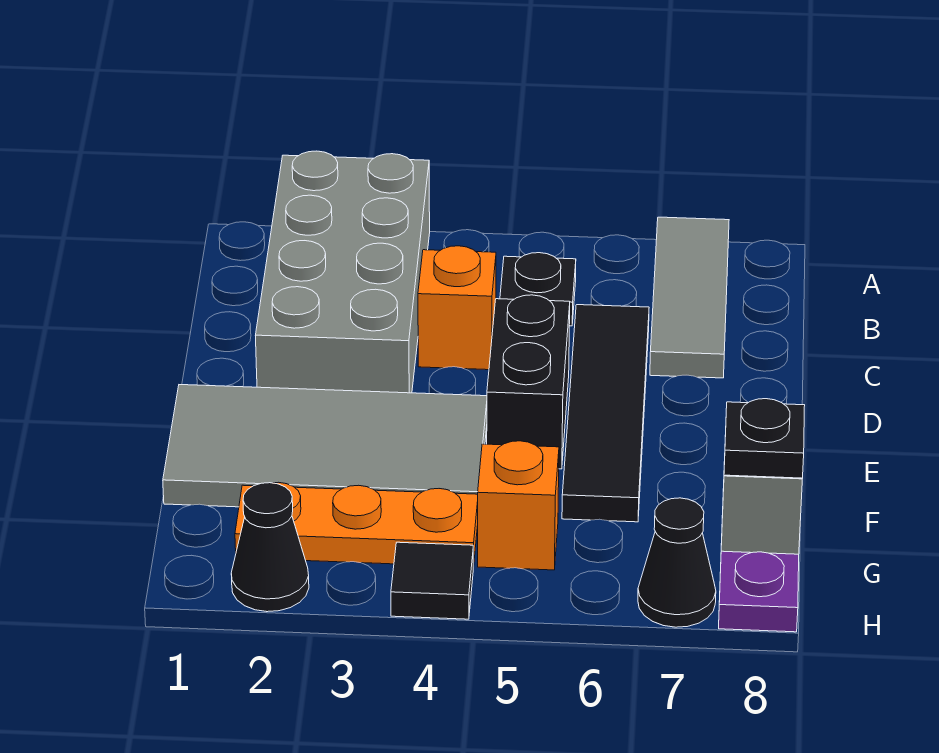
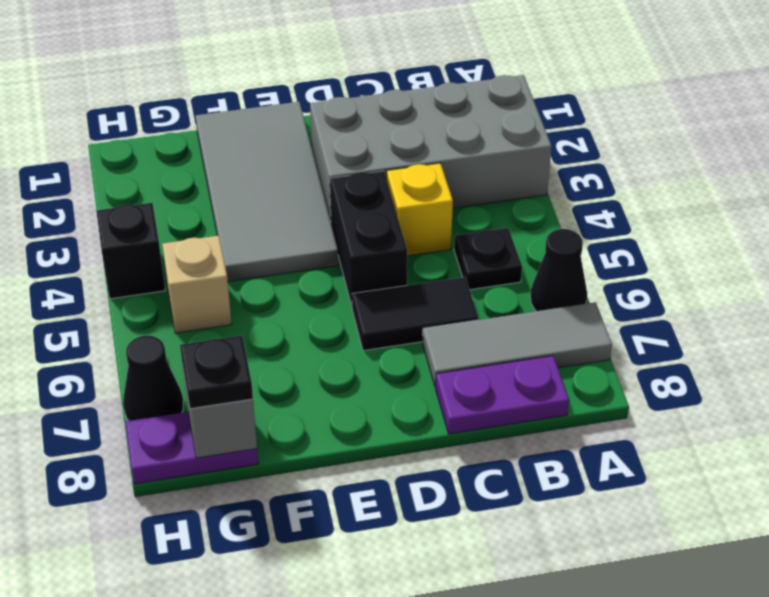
none -> purple plate B8:C8 level 1
orange brick C4 level 1 -> yellow brick C4 level 1
black tile C6:F6 level 1 -> black tile C6:D6 level 1
black brick D5:E5 level 1 -> black brick D4:D5 level 1
orange plate G2:G4 level 1 -> none
orange brick G5 level 1 -> tan brick G5 level 1
black cone H2 level 1 -> black cone A6 level 1
black tile H4 level 1 -> black brick H4 level 1

